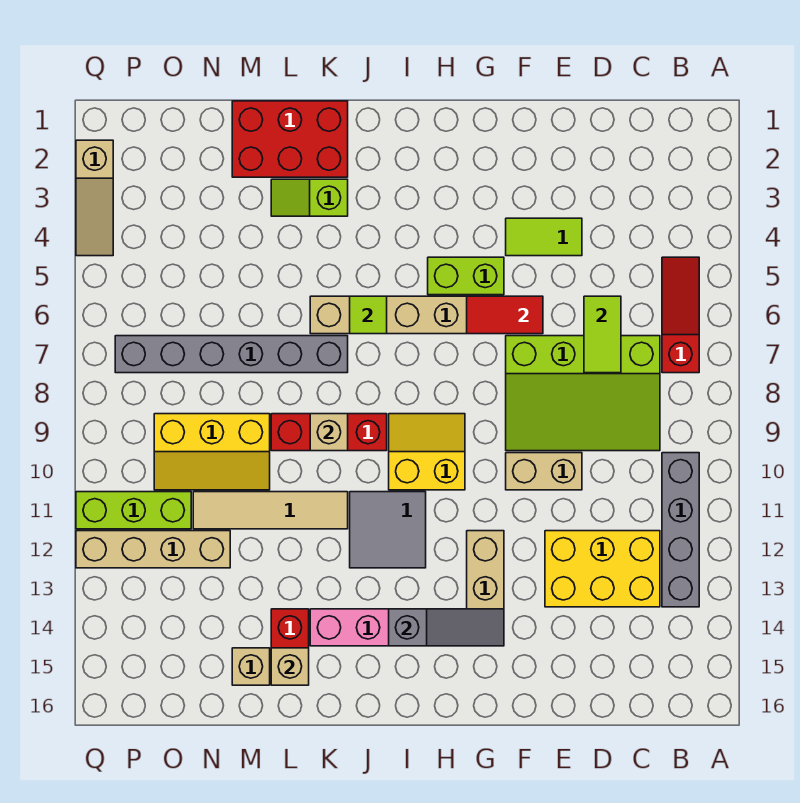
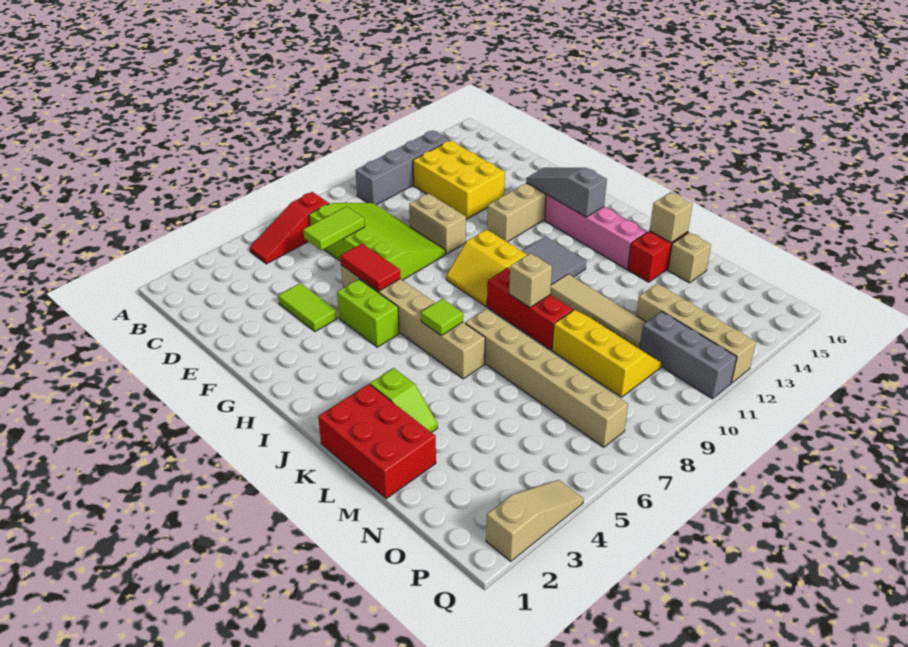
grey brick K7:P7 level 1 -> tan brick K7:P7 level 1
lime brick O11:Q11 level 1 -> grey brick O11:Q11 level 1

